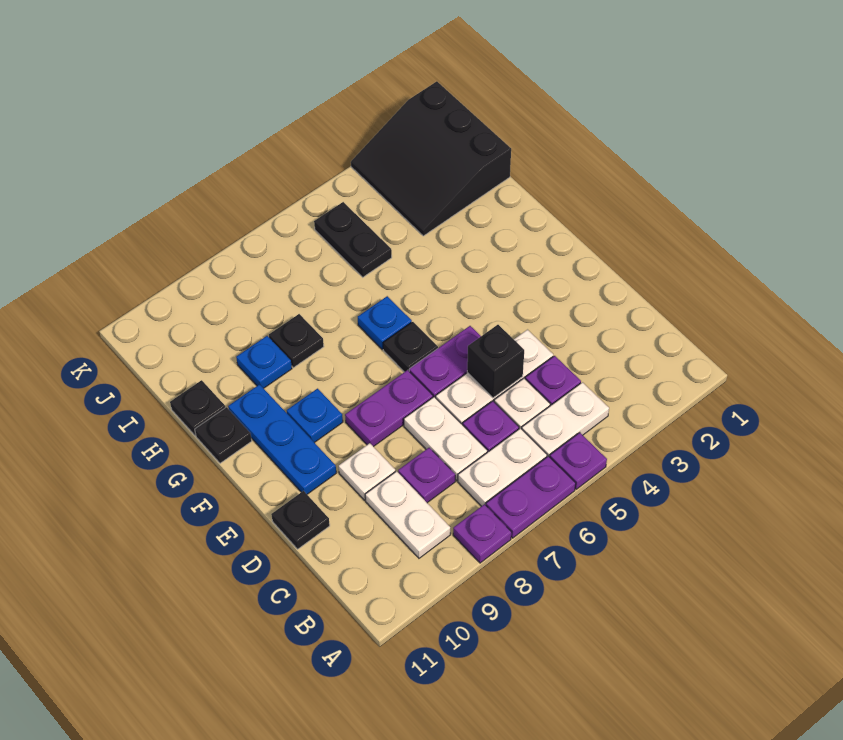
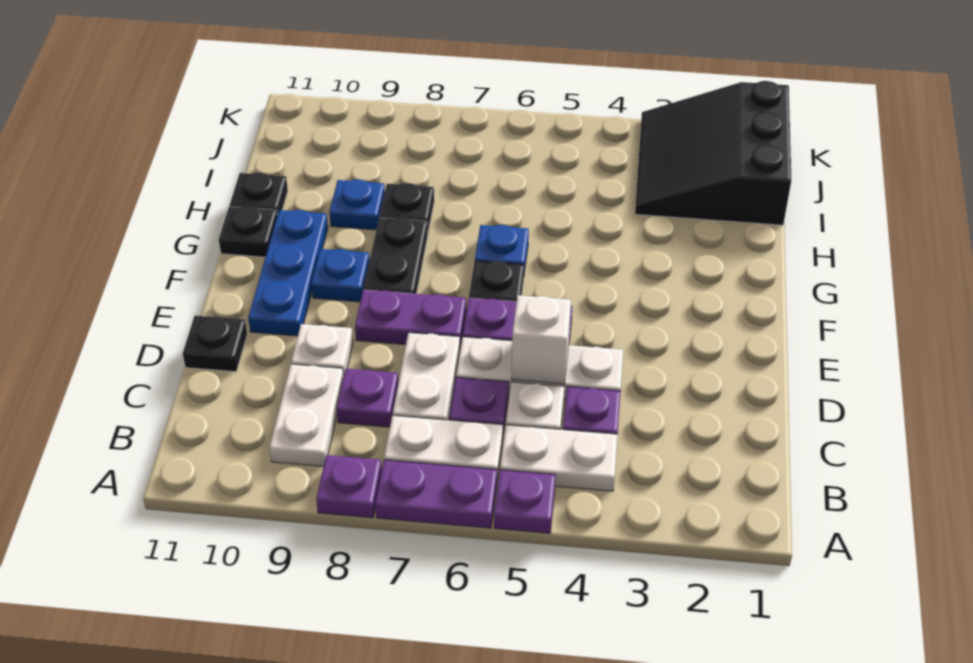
black brick D5 level 2 -> white brick D5 level 2
black plate I5:J5 level 1 -> black plate F8:G8 level 1

